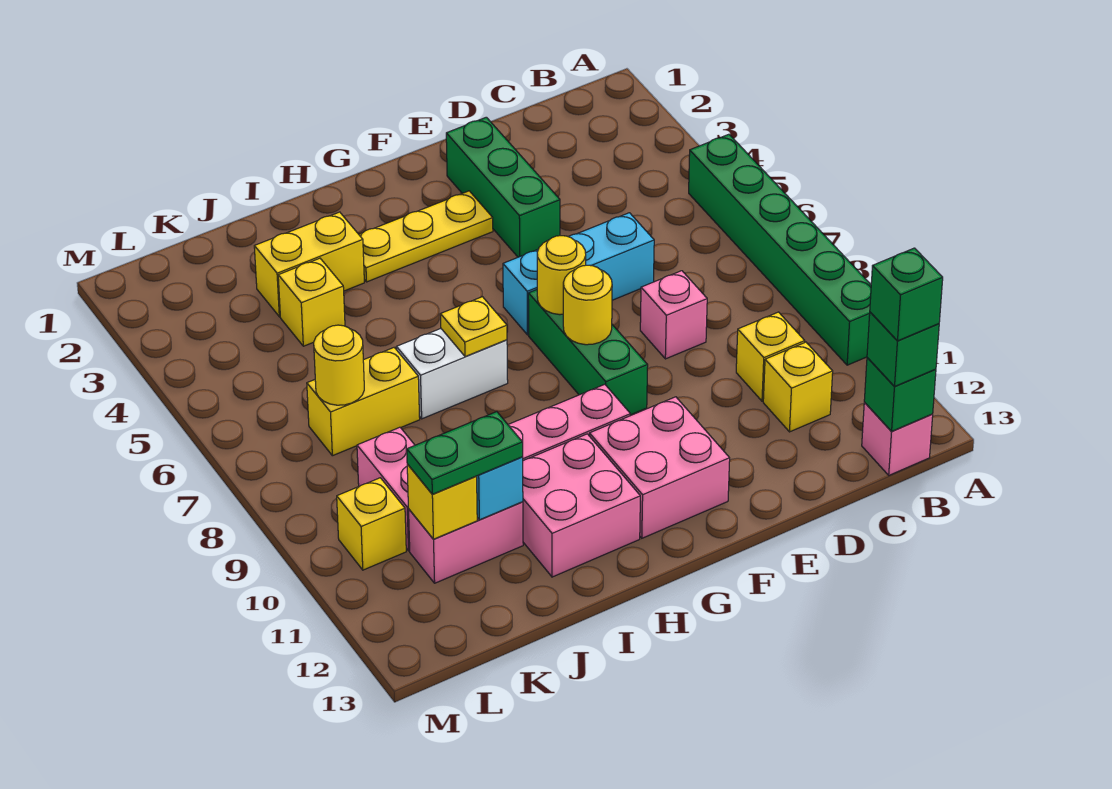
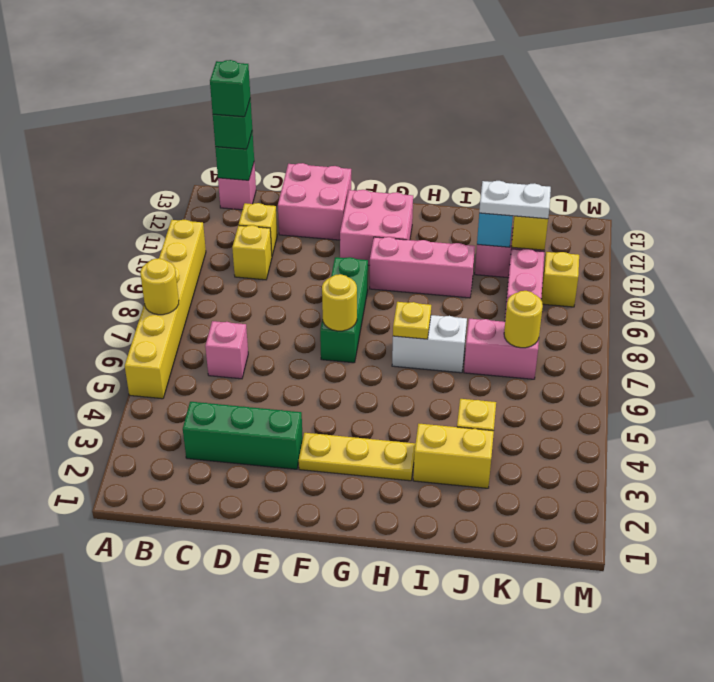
green brick A5:A10 level 1 -> yellow brick A5:A10 level 1
cyan brick D6:F6 level 1 -> none
pink brick D8 level 1 -> pink brick C6 level 1
green brick E2:E4 level 1 -> green brick C3:E3 level 1
yellow round brick F8 level 2 -> yellow round brick A7 level 2
pink brick H11:I12 level 1 -> pink brick D12:E13 level 1
yellow brick J7:K7 level 1 -> pink brick J7:K7 level 1
green plate J11:K11 level 3 -> white plate J11:K11 level 3

